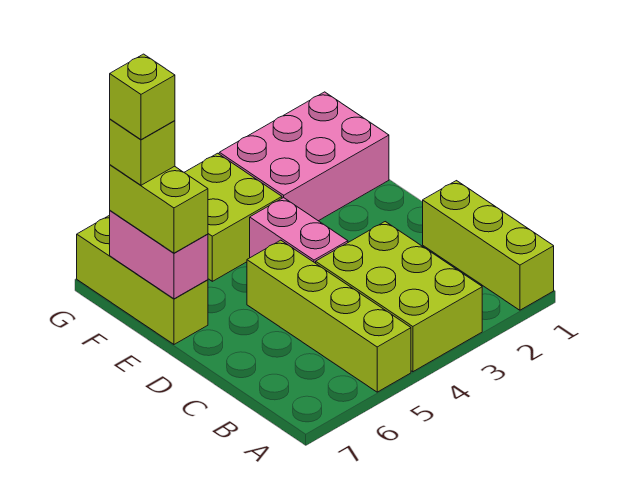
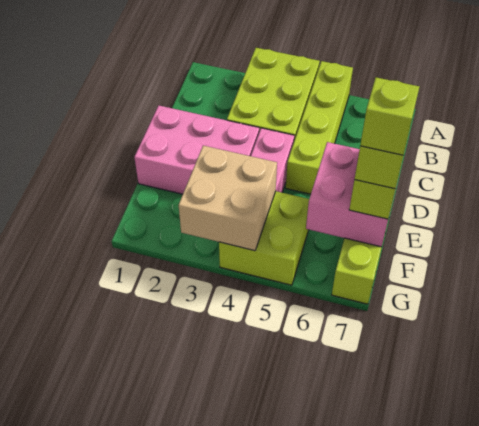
lime brick A1:C1 level 1 -> none
pink brick E7:F7 level 2 -> pink brick E6:F7 level 2
pink brick F1:G3 level 1 -> pink brick D1:E3 level 1
none -> tan brick F3:G4 level 2

